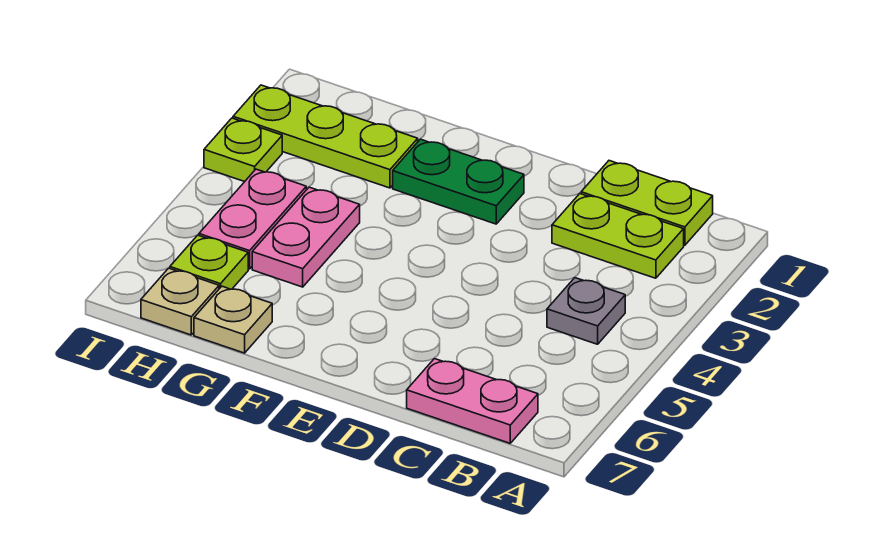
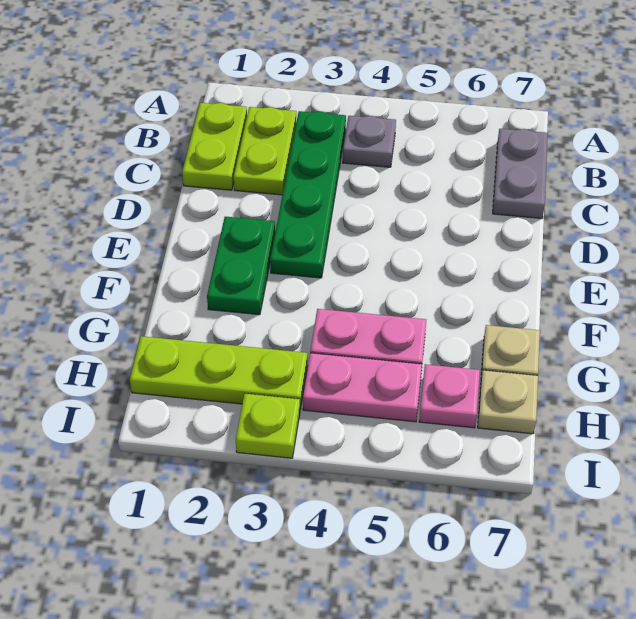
none -> green plate B3:E3 level 1
pink plate B7:C7 level 1 -> grey plate B7:C7 level 1
lime plate G2:I2 level 1 -> lime plate H1:H3 level 1
lime plate H6 level 1 -> pink plate H6 level 1

